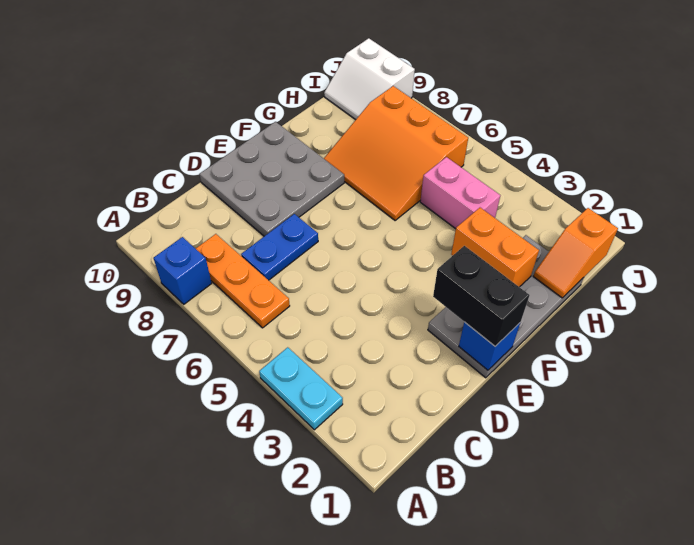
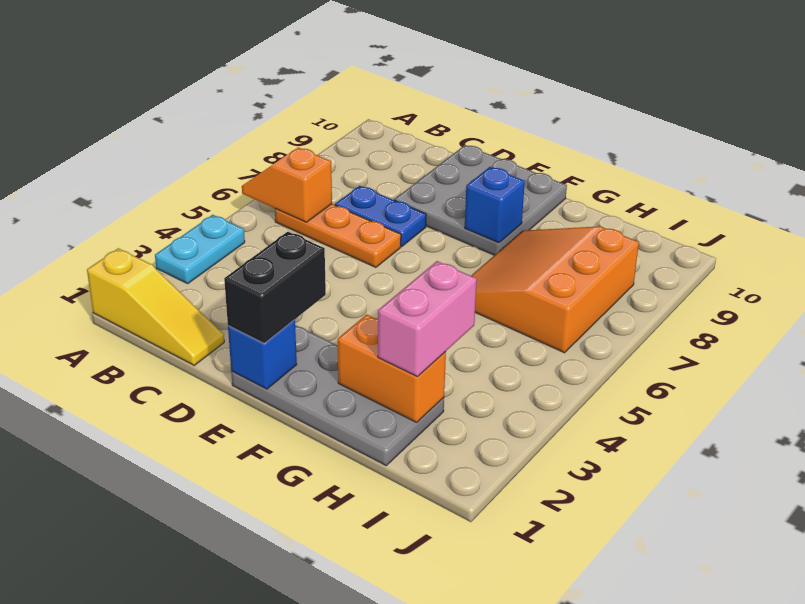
none -> yellow slope A1:C1 level 1 top A
blue brick A8 level 1 -> blue brick F8 level 2
orange plate B6:B8 level 1 -> orange plate B6:D6 level 1
orange brick G2:G3 level 2 -> orange brick G2:H2 level 2
orange slope H1:I1 level 2 top I -> orange slope A6:B6 level 2 top B
pink brick H4:H5 level 1 -> pink brick H2:H3 level 3
white slope I9:J10 level 1 top J -> none

